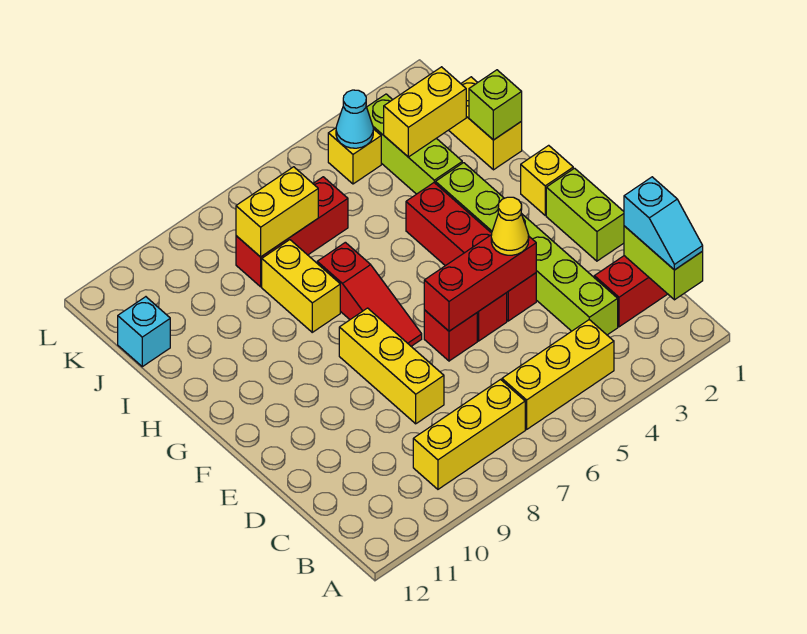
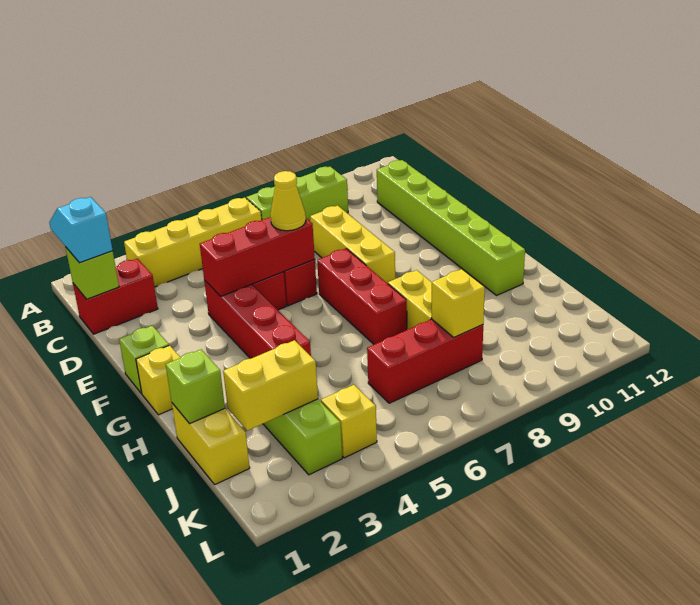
lime brick B1:C1 level 2 -> lime brick C1 level 2
yellow brick B4:B6 level 1 -> yellow brick B3:B6 level 1
yellow brick B7:B9 level 1 -> lime brick B7:B9 level 1
lime brick C3:H3 level 1 -> lime brick C11:H11 level 1
lime brick E1:F1 level 1 -> lime brick F1 level 1
yellow cone E4 level 3 -> yellow cone E6 level 3
red slope F7:H7 level 1 top H -> red brick F7:H7 level 1
yellow brick J7:J8 level 2 -> yellow brick J8 level 2
cyan brick J12 level 1 -> none
cyan cone K4 level 2 -> none

